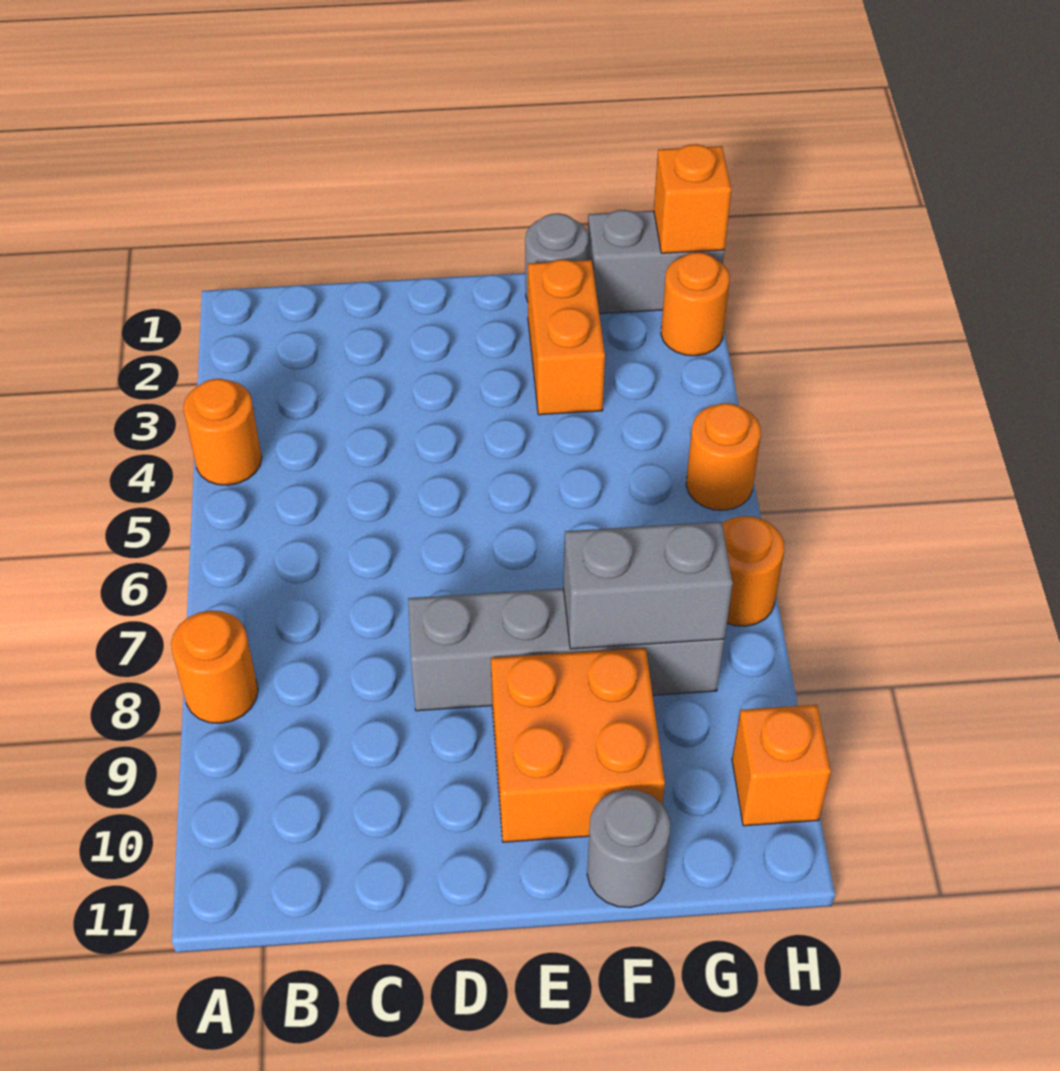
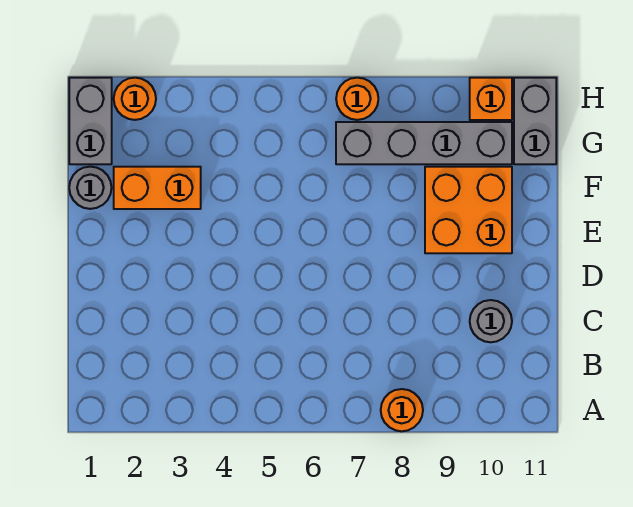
orange round brick A4 level 1 -> none
grey brick D8:G8 level 1 -> grey brick G7:G10 level 1
grey brick F8:G8 level 2 -> grey brick G11:H11 level 1
grey round brick F11 level 1 -> grey round brick C10 level 1
orange brick H1 level 2 -> none
orange round brick H5 level 1 -> none

